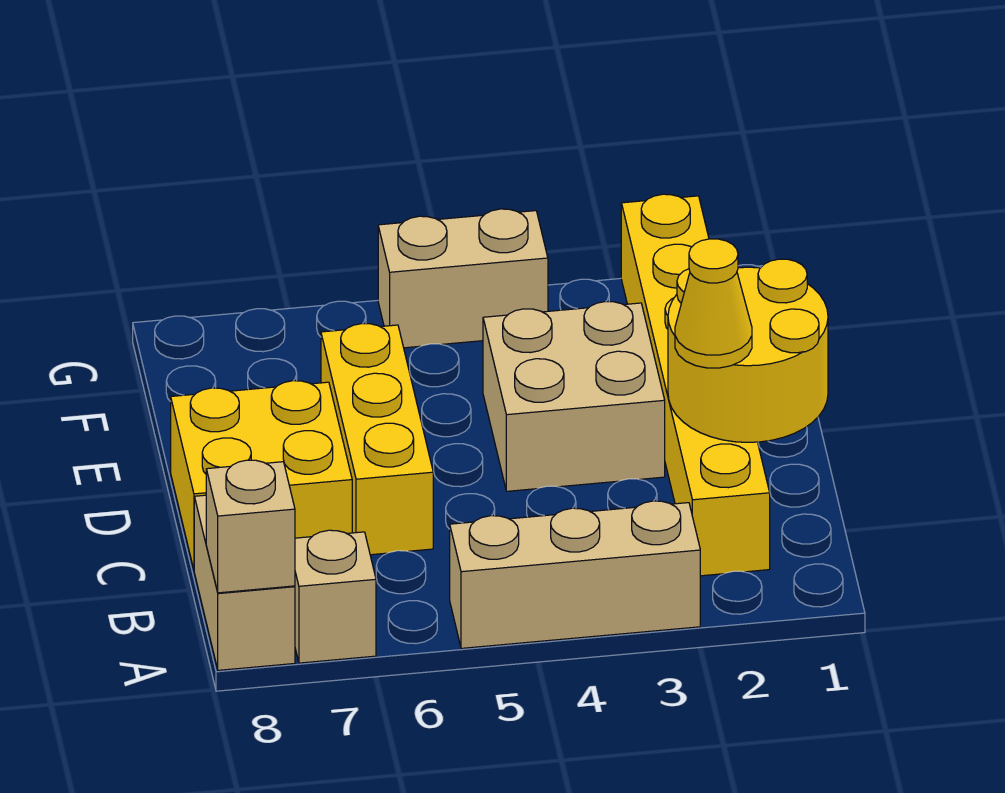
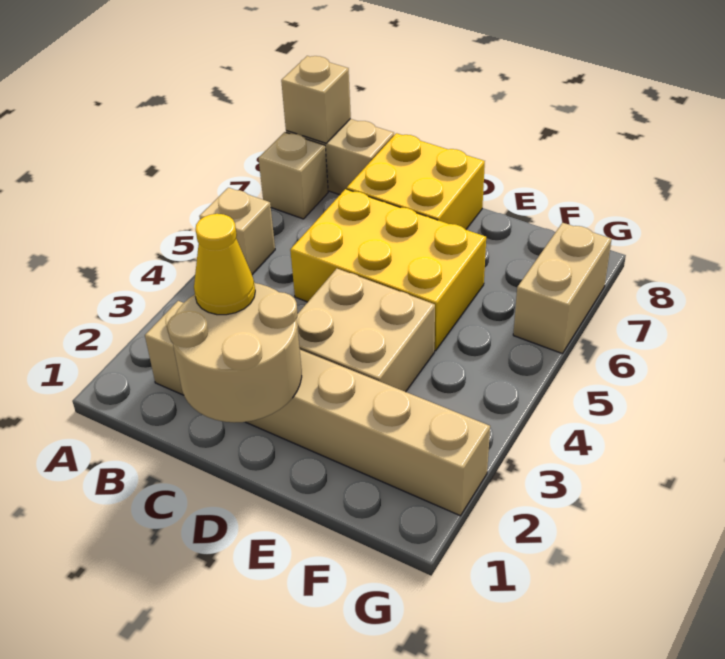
tan brick A3:A5 level 1 -> tan brick A5 level 1
yellow brick B2:G2 level 1 -> tan brick B2:G2 level 1
yellow round brick C1:D2 level 2 -> tan round brick C1:D2 level 2
yellow brick C6:E6 level 1 -> yellow brick C5:E6 level 1
tan brick G4:G5 level 1 -> tan brick G6:G7 level 1

